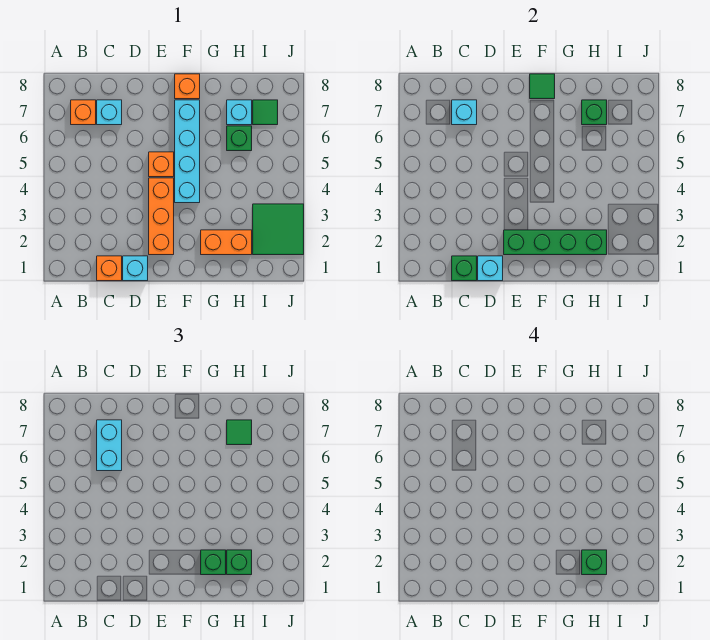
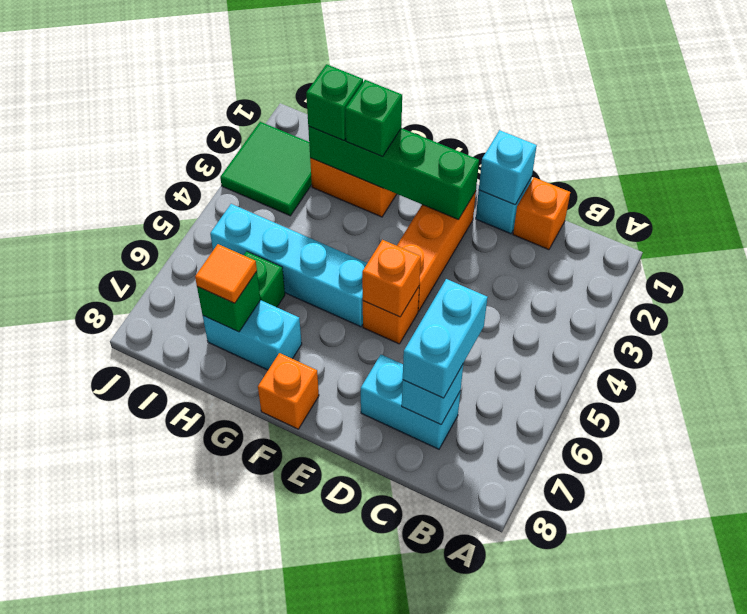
orange brick B7 level 1 -> orange brick E5 level 2
green brick C1 level 2 -> none
cyan brick C7 level 1 -> cyan brick C7:D7 level 1
cyan brick F4:F7 level 1 -> cyan brick F5:I5 level 1
green tile F8 level 2 -> none
green brick H2 level 4 -> none
cyan brick H7 level 1 -> cyan brick G7:H7 level 1
green tile H7 level 3 -> orange tile H7 level 3
green tile I7 level 1 -> none

